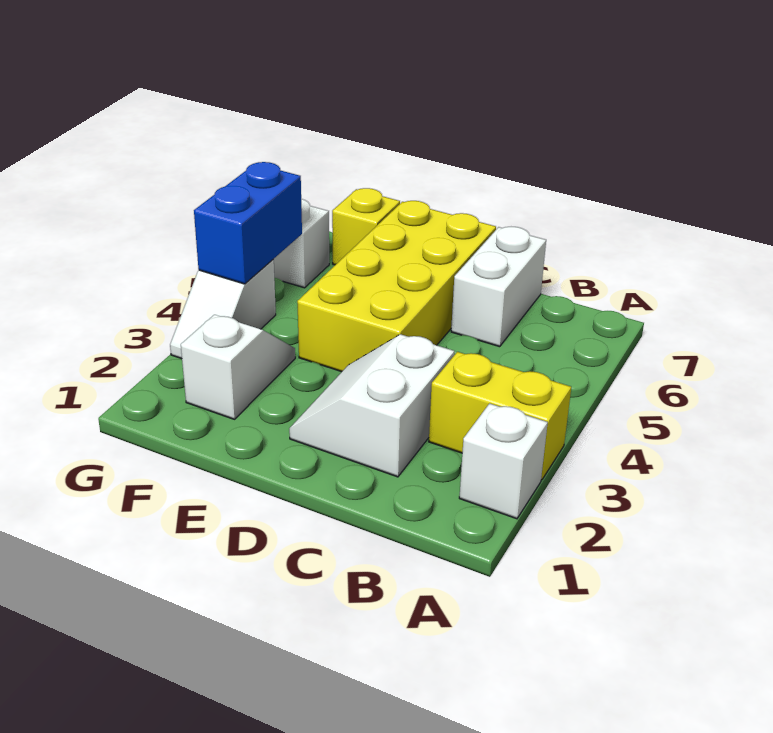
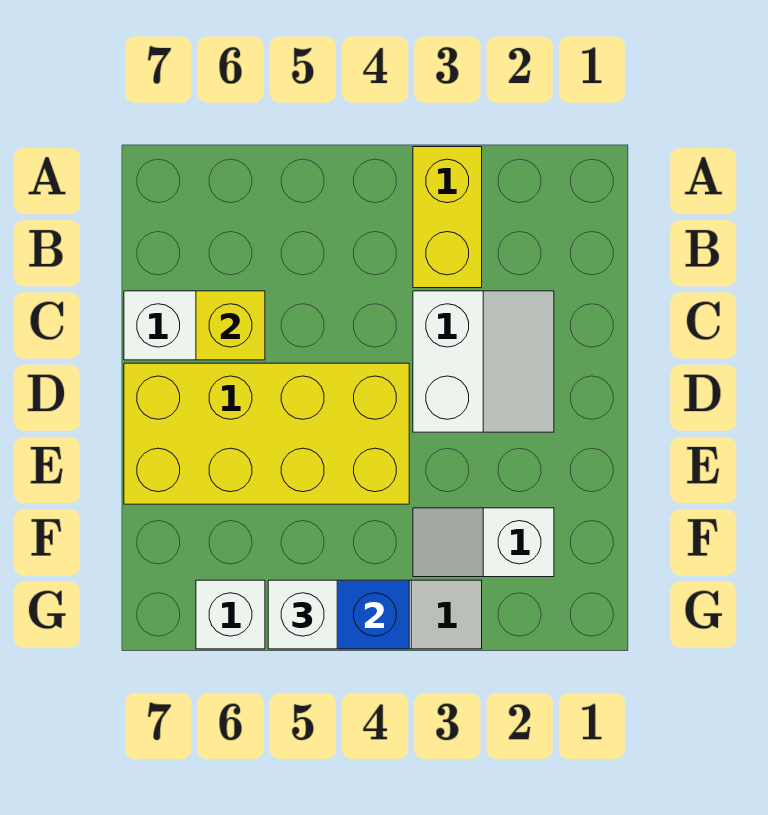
white brick A2 level 1 -> white brick G5 level 3
white slope C2:D3 level 1 top C -> white slope C2:D3 level 1 top 3
yellow brick F7 level 1 -> yellow brick C6 level 2

